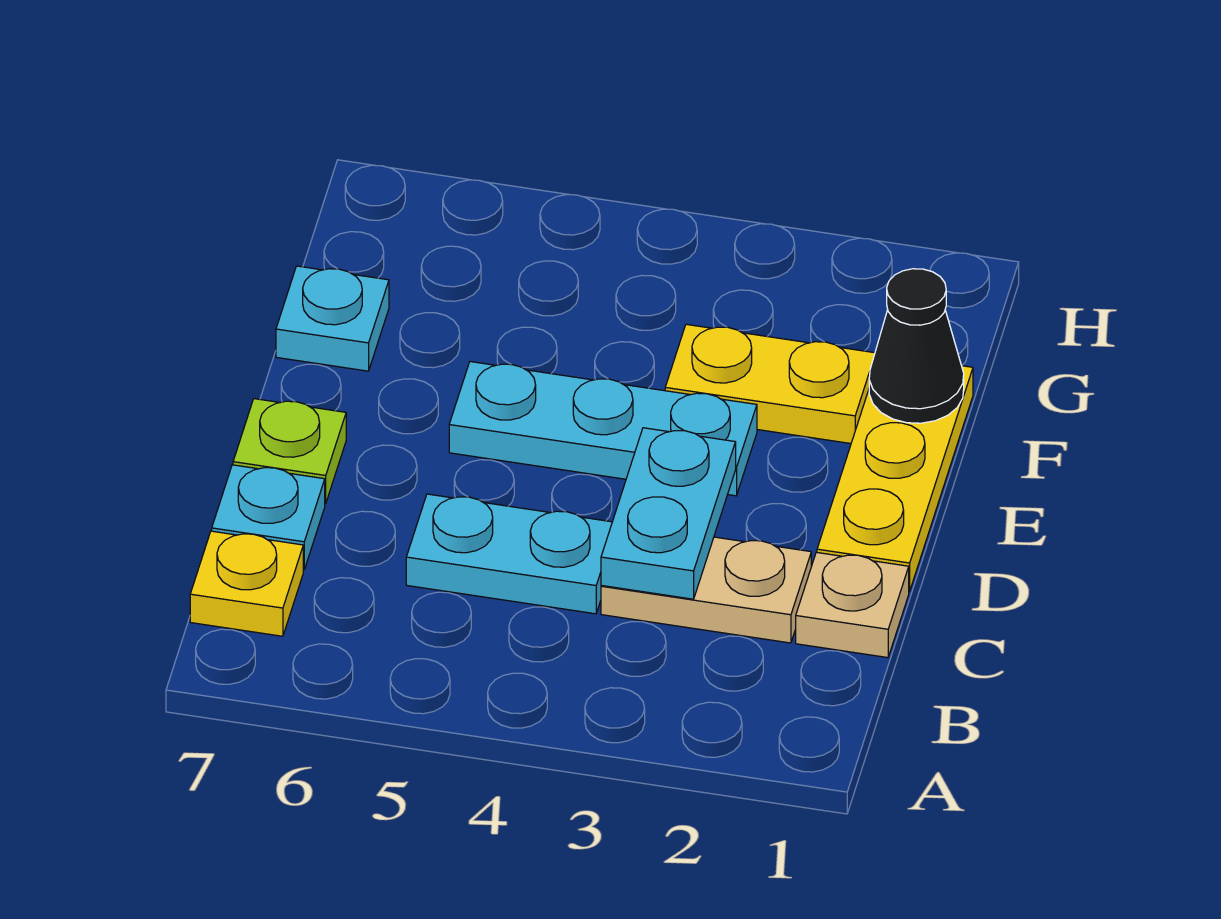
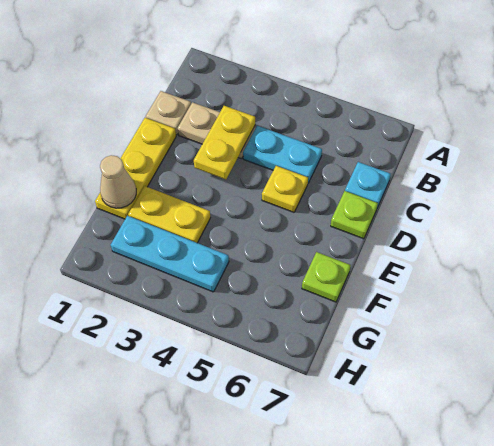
yellow plate B7 level 1 -> yellow plate D5 level 1
cyan plate C3:D3 level 2 -> yellow plate C3:D3 level 2
cyan plate E3:E5 level 1 -> cyan plate G2:G4 level 1
black cone F1 level 2 -> tan cone F1 level 2
cyan plate F7 level 1 -> lime plate F7 level 1

